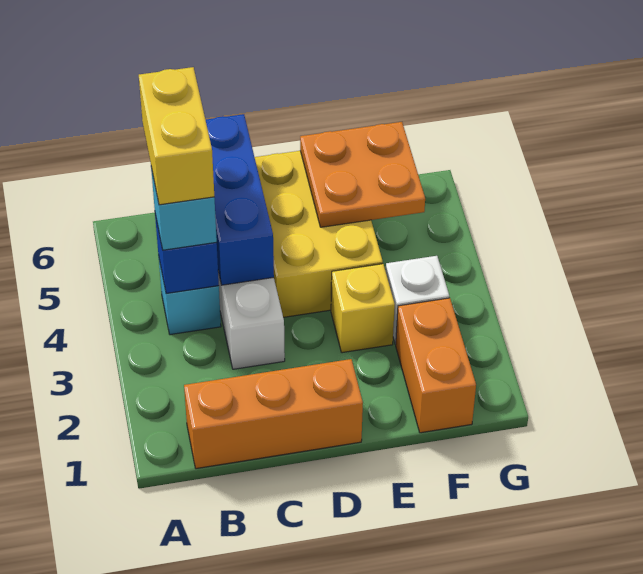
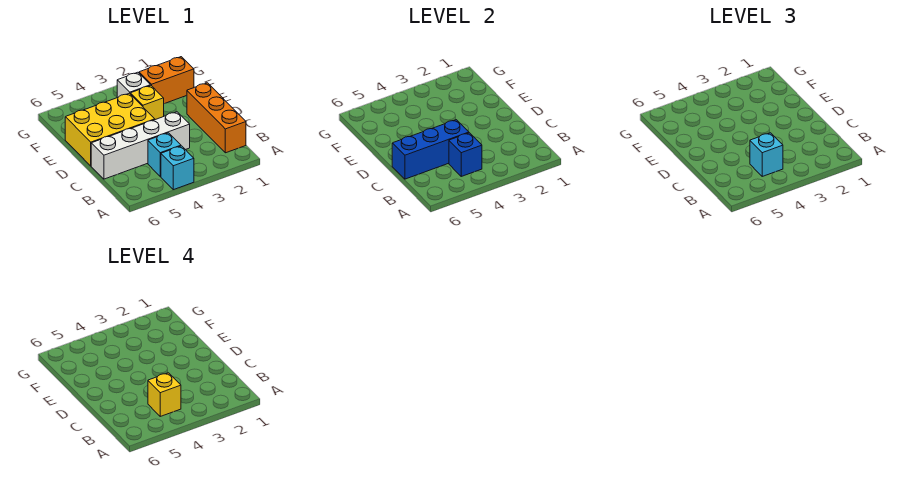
none -> cyan brick A4 level 1
yellow brick B4:B5 level 4 -> yellow brick B4 level 4
orange plate E5:F6 level 2 -> none

